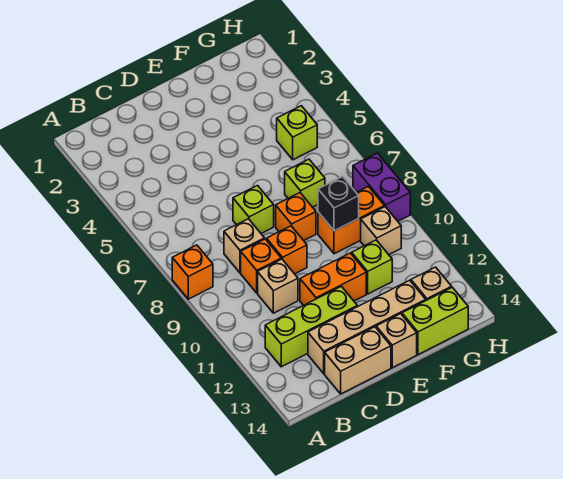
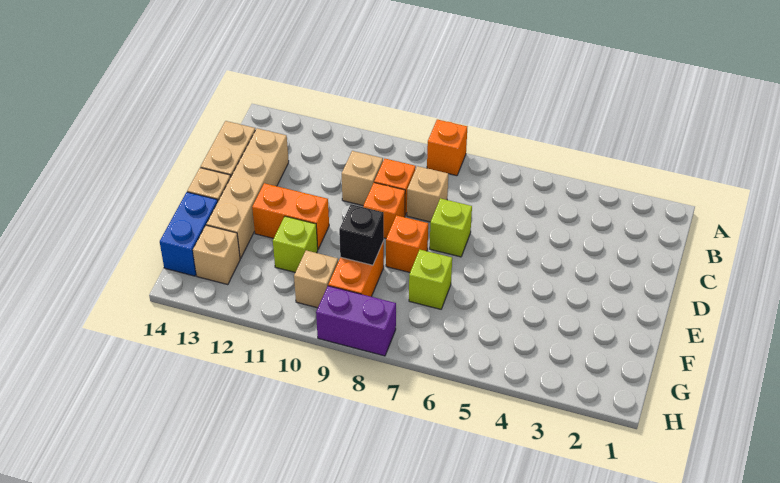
lime brick B12:D12 level 1 -> none
orange brick D11:E11 level 1 -> orange brick E11:E12 level 1
lime brick F14:G14 level 1 -> blue brick F14:G14 level 1
lime brick G5 level 1 -> none

